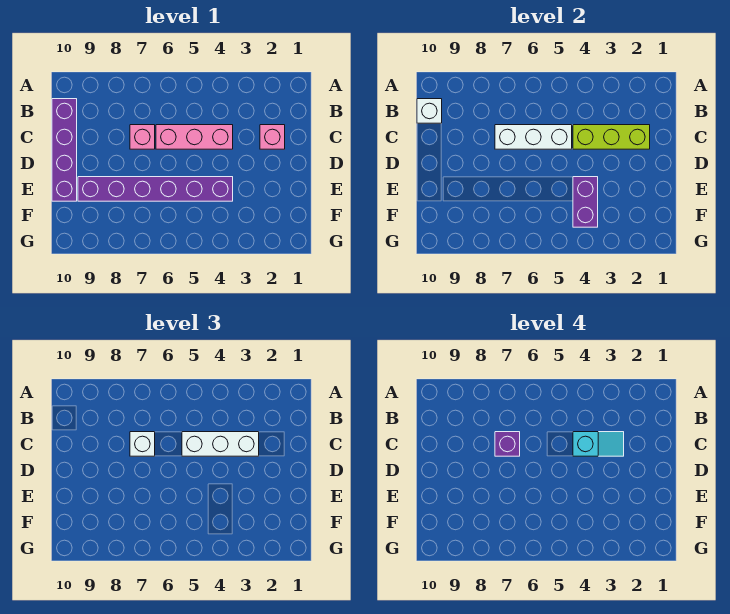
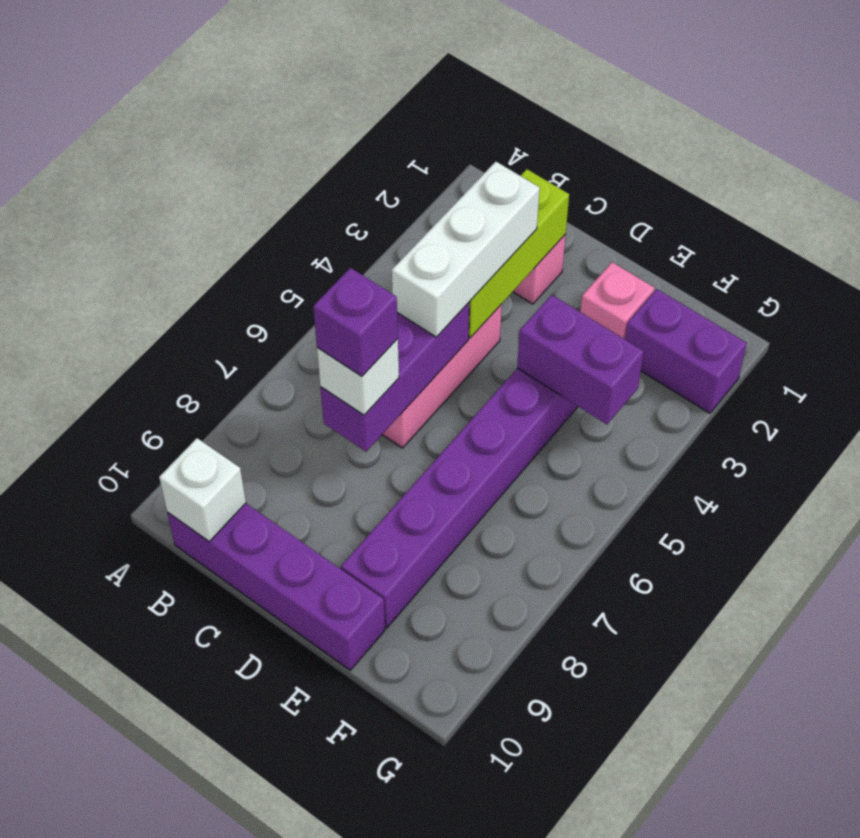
cyan slope C3:C4 level 4 top 4 -> none
white brick C5:C7 level 2 -> purple brick C5:C7 level 2
pink brick C7 level 1 -> pink brick E2 level 1
none -> purple brick F2:G2 level 1

